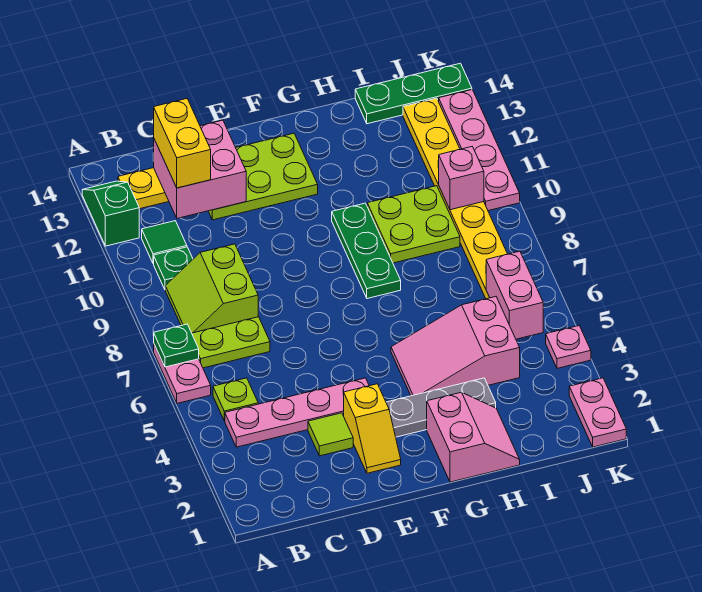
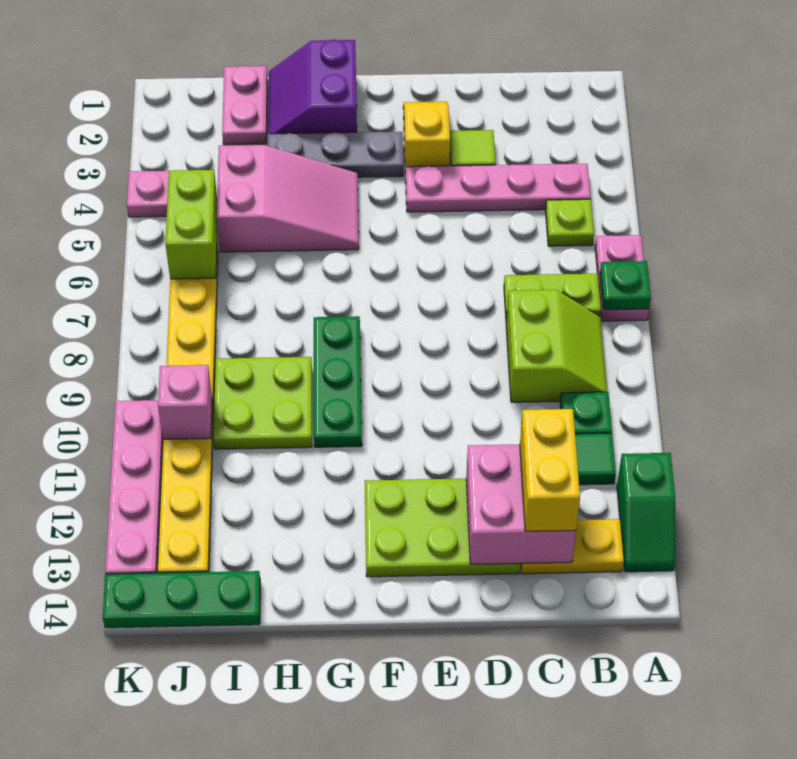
pink slope G1:H2 level 1 top G -> purple slope G1:H2 level 1 top G
pink brick J5:J6 level 2 -> lime brick J5:J6 level 2
pink plate K1:K2 level 1 -> pink plate I1:I2 level 1

